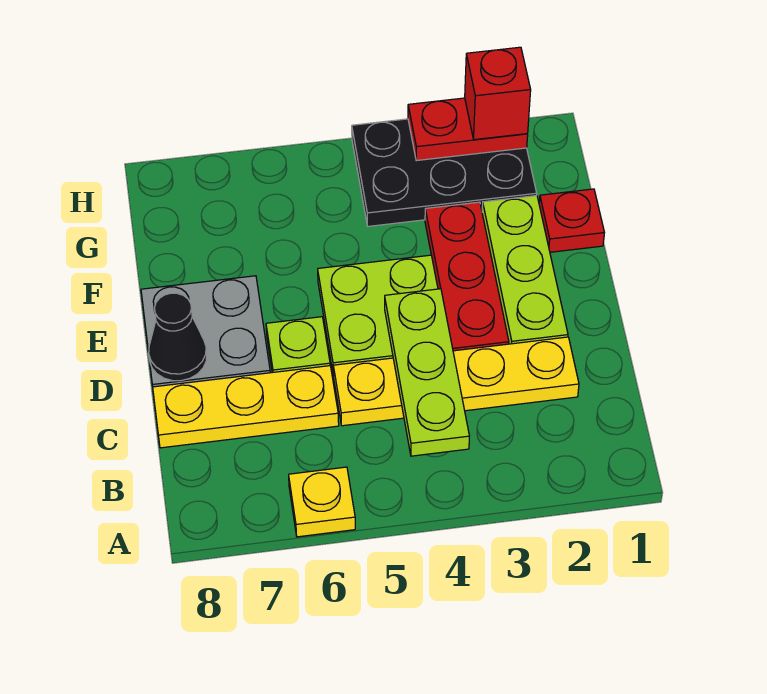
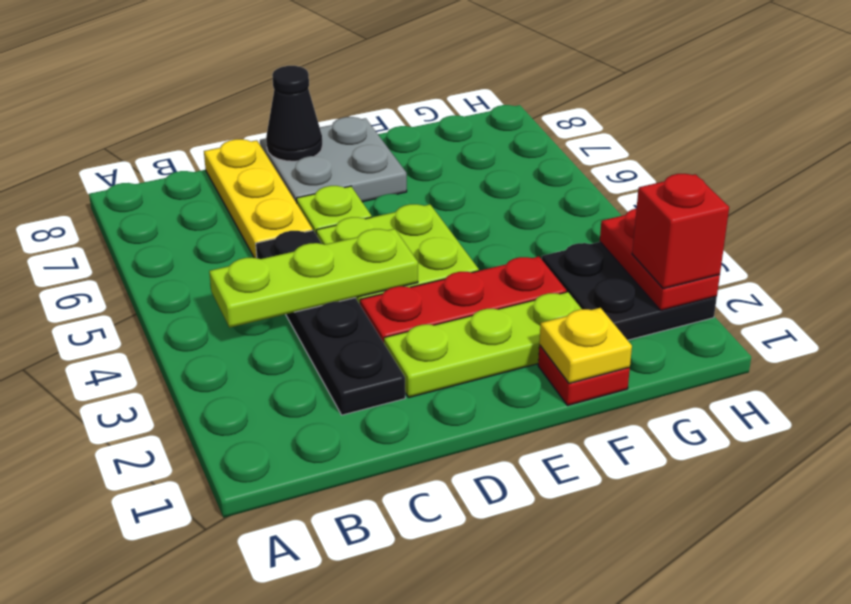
yellow plate A6 level 1 -> yellow plate F1 level 2
yellow plate C2:C5 level 1 -> black plate C2:C5 level 1
black plate G2:H4 level 1 -> black plate G2:H3 level 1

